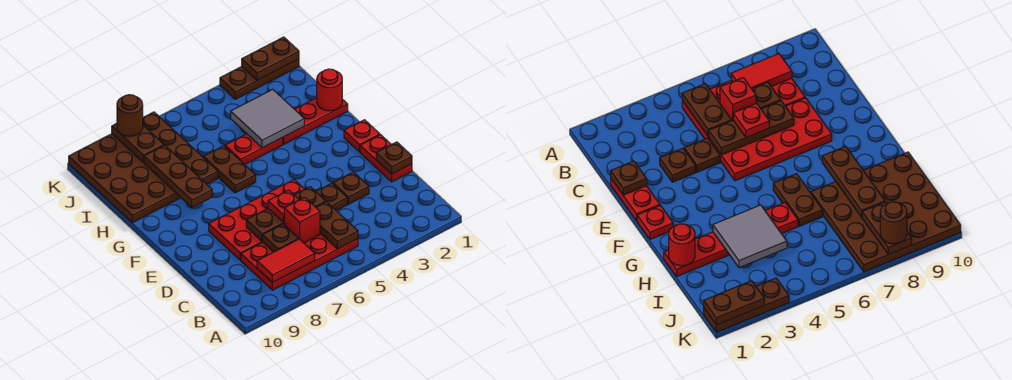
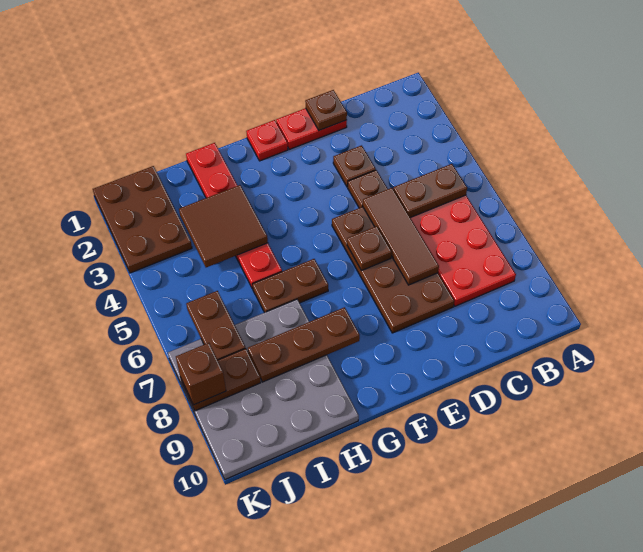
red tile B7:B8 level 2 -> none
red brick C6 level 2 -> none
brown plate C7 level 2 -> brown plate E6 level 2
red plate D5:E8 level 1 -> brown plate D5:E8 level 1
brown plate D5:D7 level 2 -> brown tile D5:D7 level 2
red plate D6 level 3 -> none
red round brick H1 level 2 -> none
grey tile H3:I4 level 2 -> brown tile H3:I4 level 2
brown plate H7:K10 level 1 -> grey plate H7:K10 level 1
brown plate K1:K3 level 1 -> brown plate J1:K3 level 1
brown plate K1:K2 level 2 -> brown plate J6:J7 level 2
brown round brick K8 level 3 -> brown brick K8 level 3

